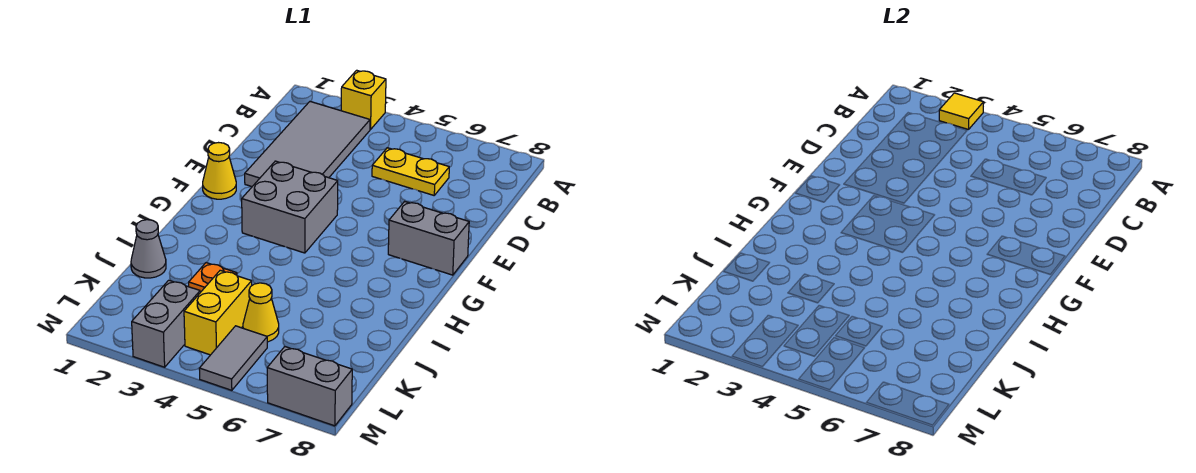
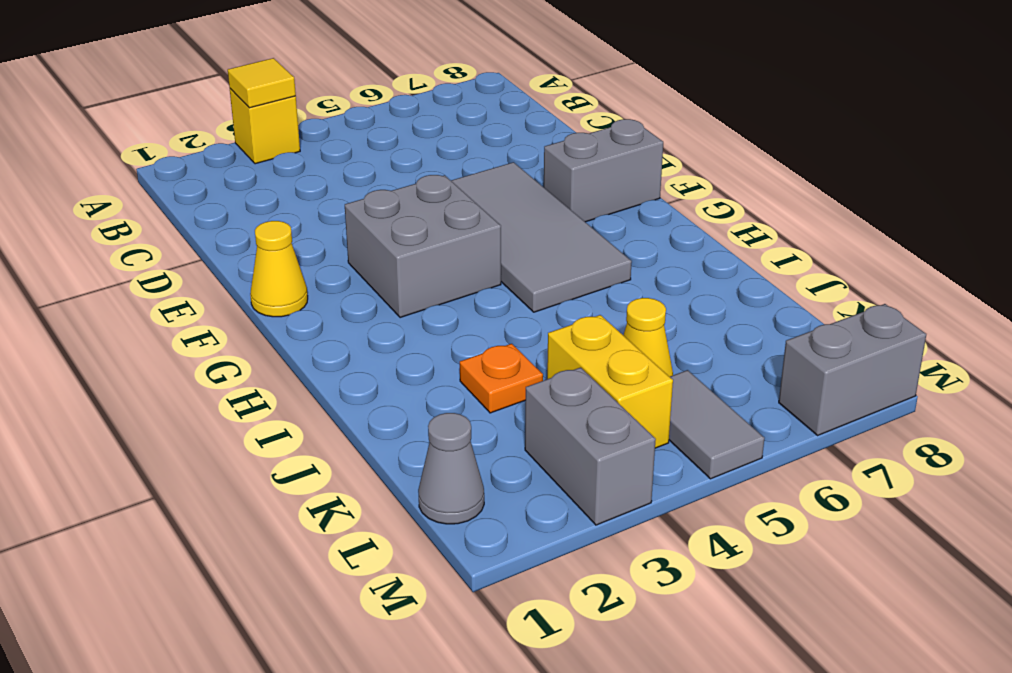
grey tile B2:E3 level 1 -> grey tile E5:H6 level 1
yellow plate C5:C6 level 1 -> none
grey cone J1 level 1 -> grey cone L1 level 1

